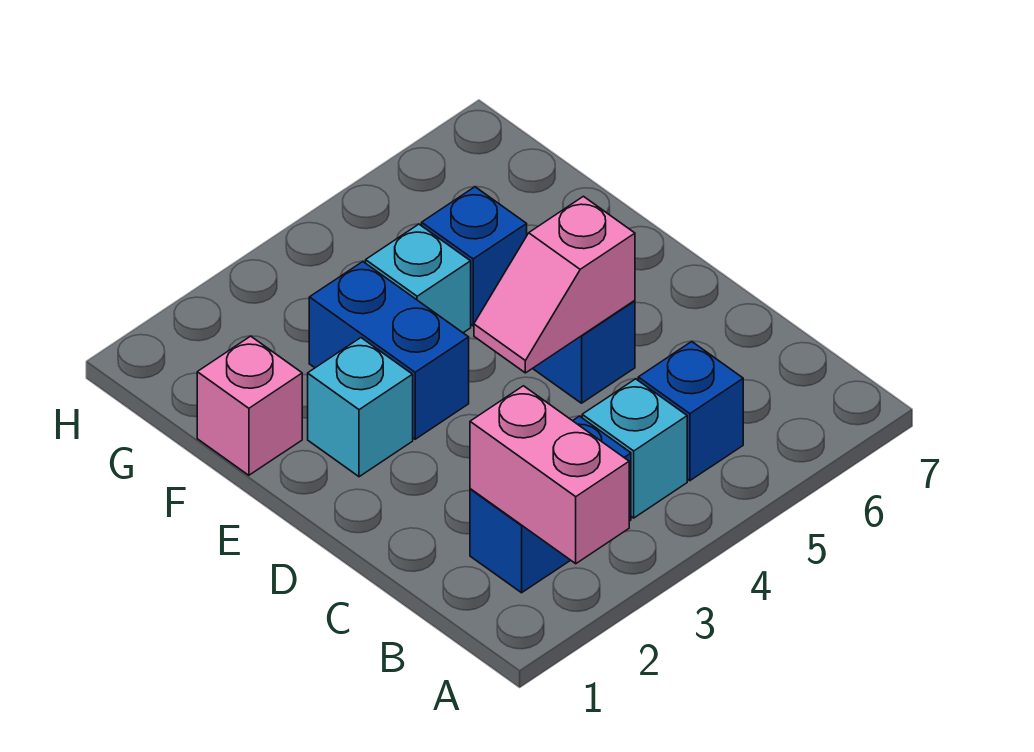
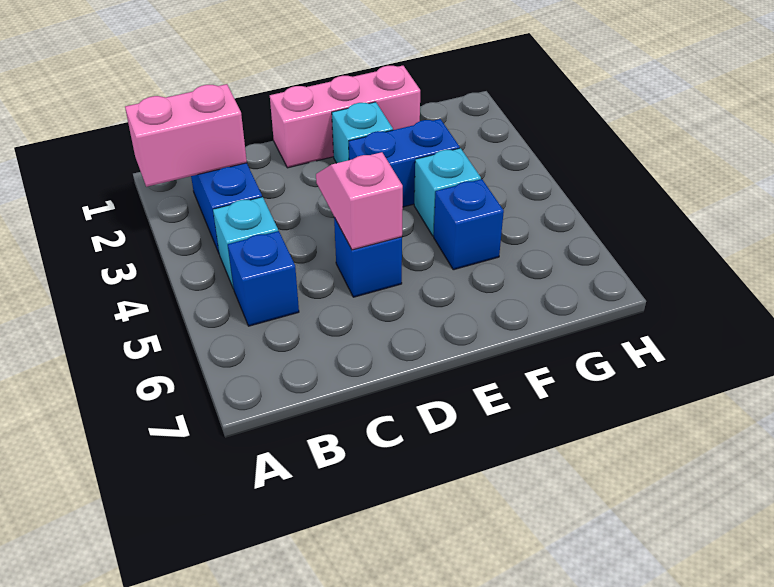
pink brick F1 level 1 -> pink brick D1:F1 level 1

